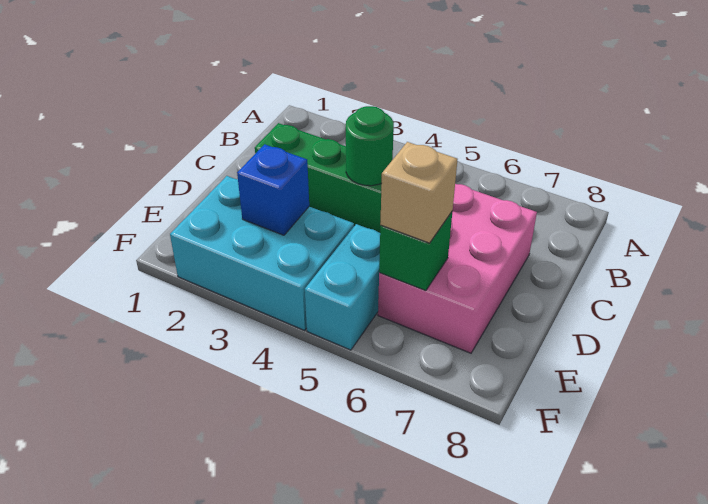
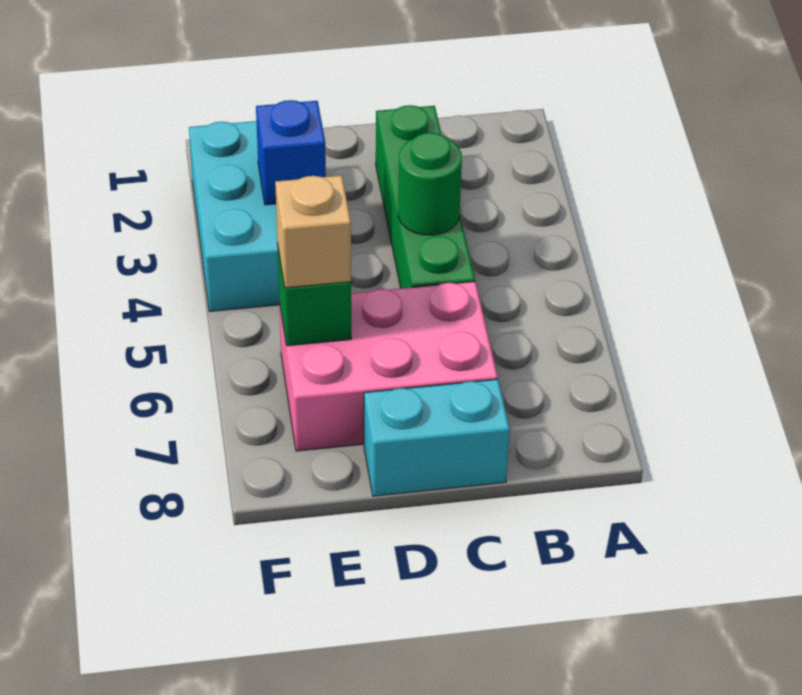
cyan brick E5:F5 level 1 -> cyan brick C8:D8 level 1

